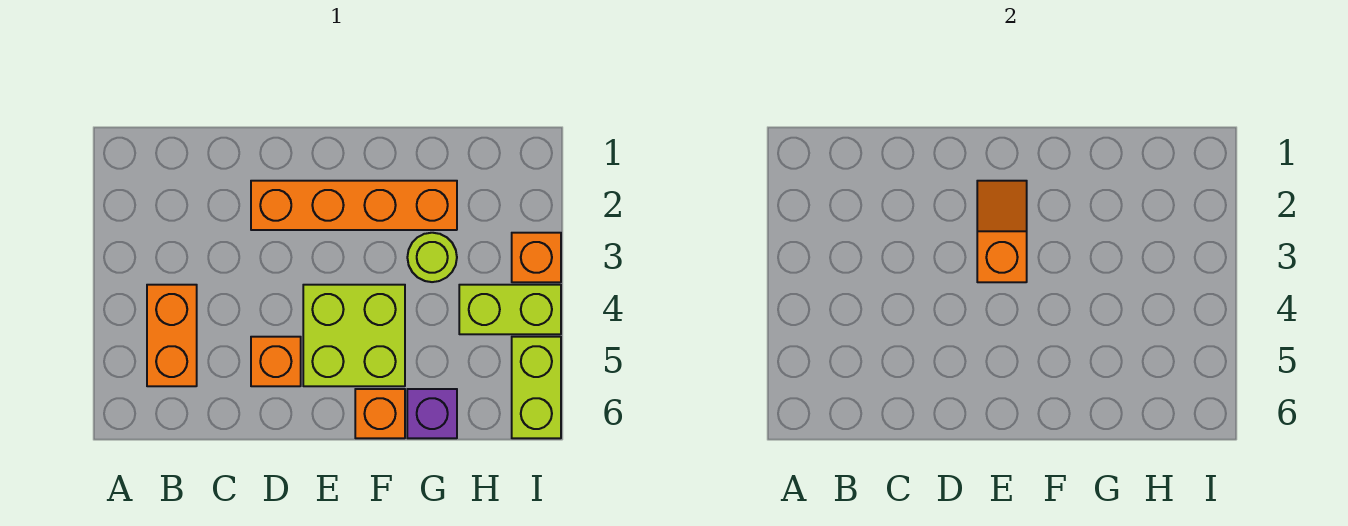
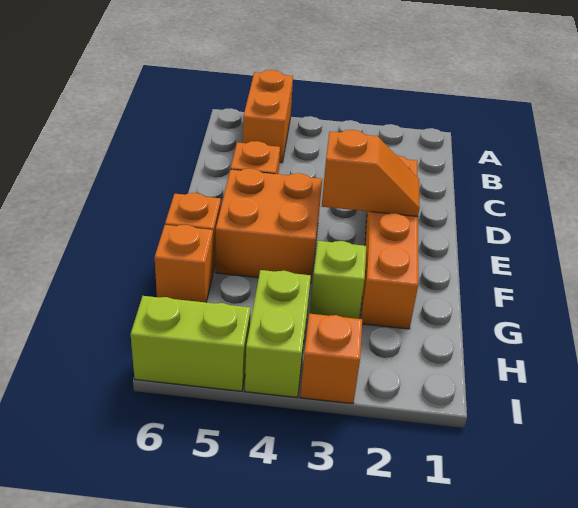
orange brick B4:B5 level 1 -> orange brick A5:B5 level 1
lime brick E4:F5 level 1 -> orange brick E4:F5 level 1
lime round brick G3 level 1 -> lime brick G3 level 1
purple brick G6 level 1 -> orange brick G6 level 1

